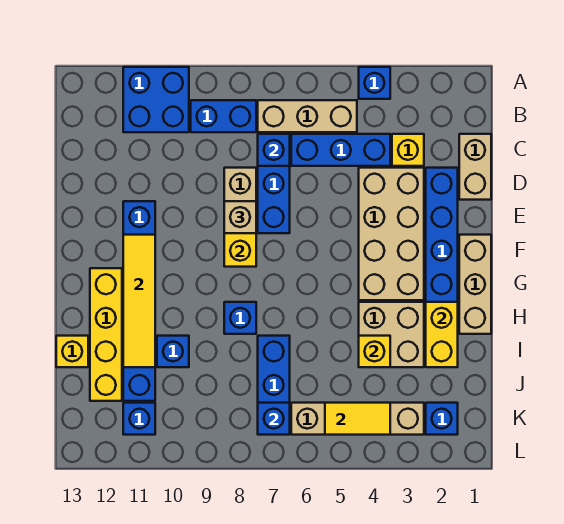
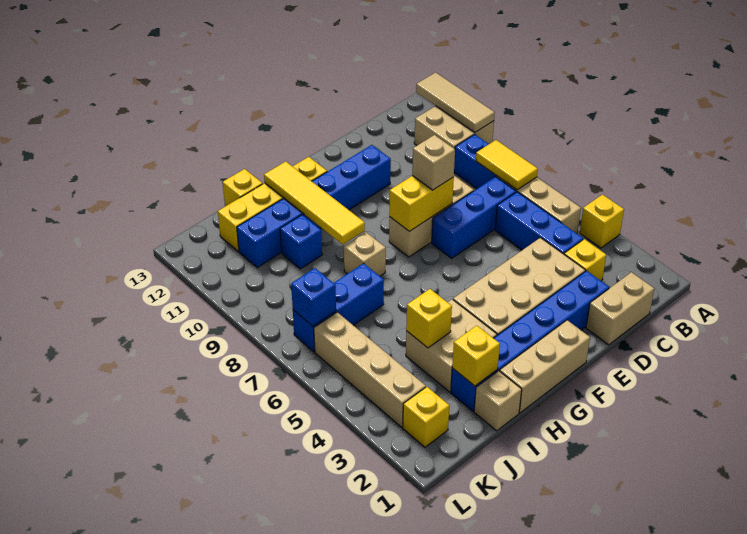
blue brick A4 level 1 -> yellow brick A4 level 1
blue brick A10:B11 level 1 -> tan brick A10:B11 level 1
none -> tan tile A10:A12 level 2
blue brick C7 level 2 -> none
yellow tile F11:I11 level 2 -> yellow tile H9:H12 level 2
yellow brick H2:I2 level 2 -> yellow brick I2 level 2
blue brick H8 level 1 -> tan brick H8 level 1
none -> tan brick I1 level 1
blue brick K2 level 1 -> yellow brick K2 level 1
yellow tile K4:K5 level 2 -> yellow tile B7:B8 level 2
blue brick K11 level 1 -> none

